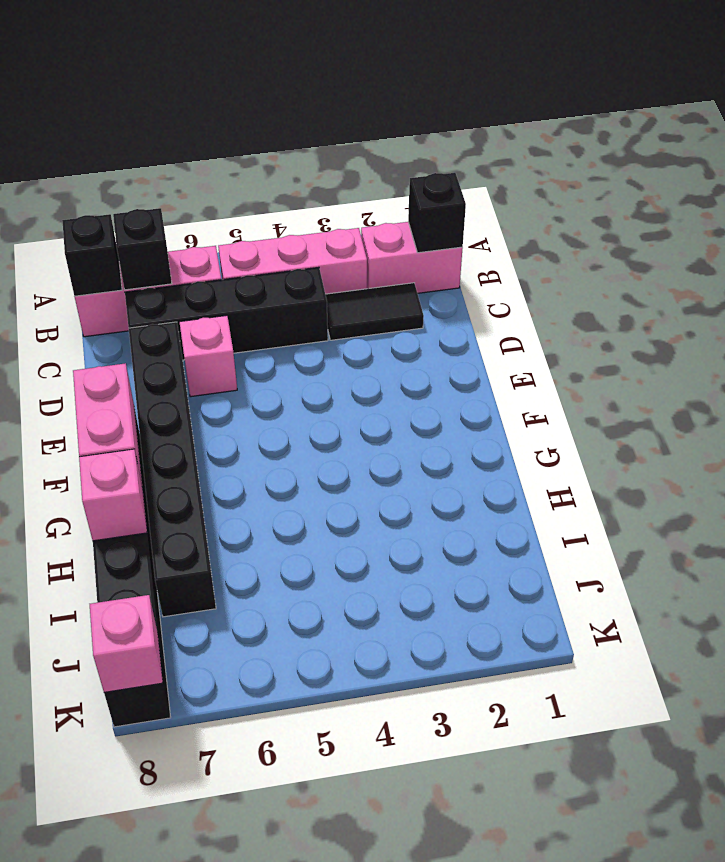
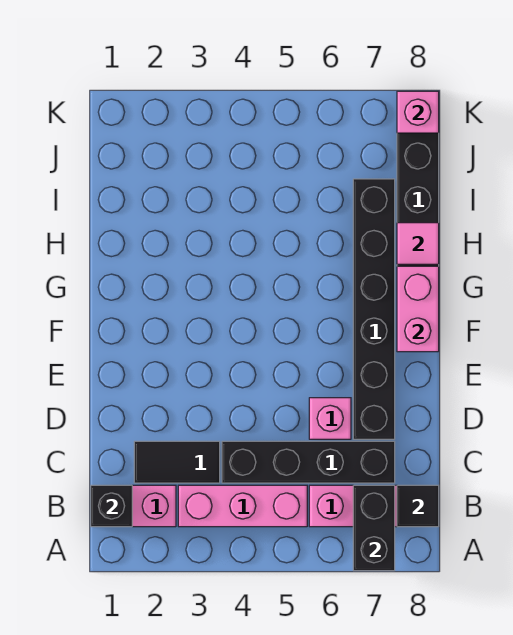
black brick B7 level 2 -> black brick A7:B7 level 2
black brick B8 level 2 -> black tile B8 level 2
pink brick H8 level 2 -> pink tile H8 level 2

